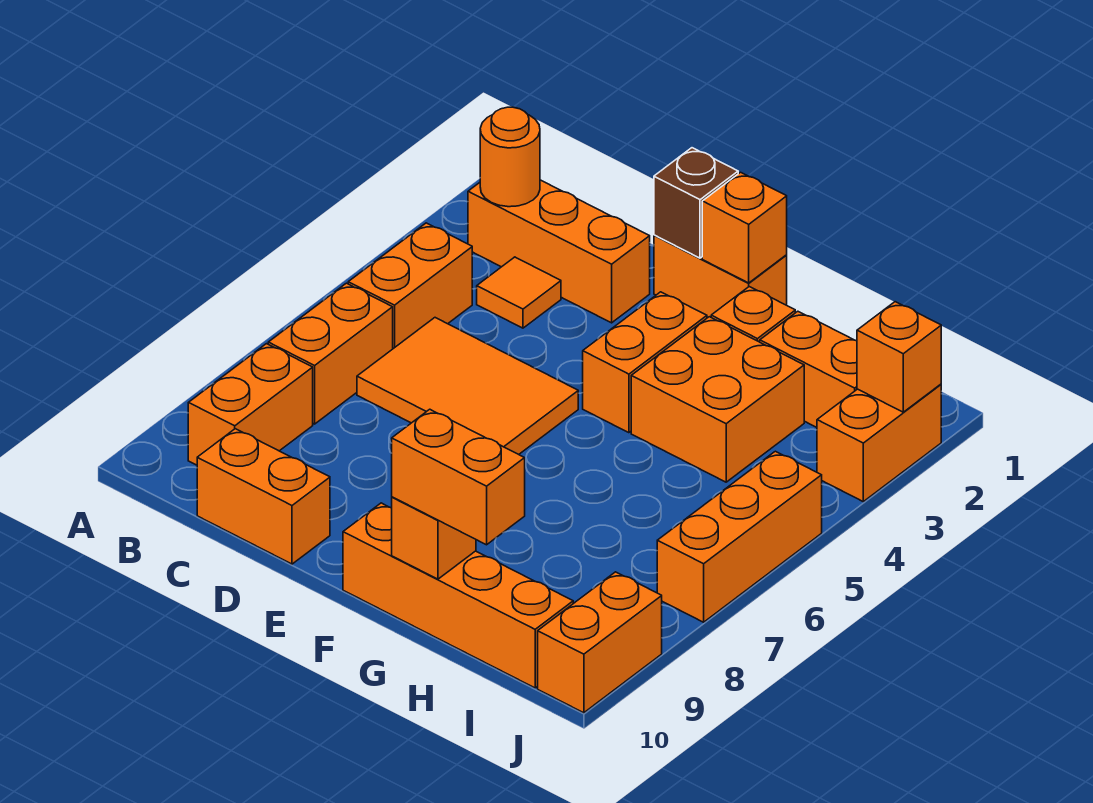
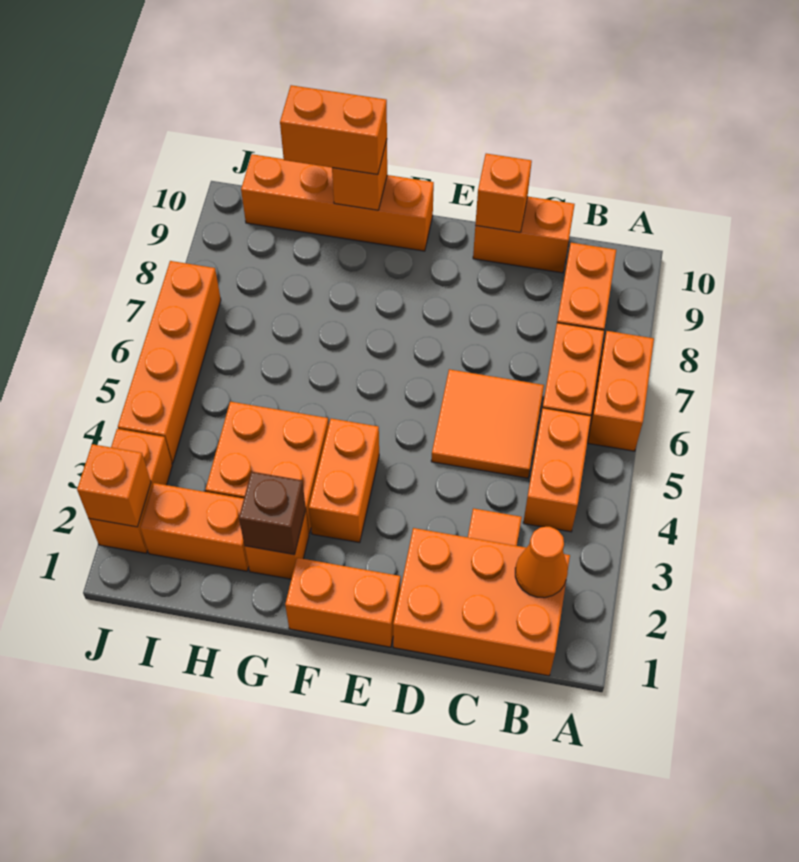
orange brick B2:D2 level 1 -> orange brick B1:D2 level 1
orange round brick B2 level 2 -> orange cone B2 level 2
orange tile C5:E6 level 1 -> orange tile C5:D6 level 1
brown brick E1 level 2 -> brown brick G2 level 2
orange brick F1 level 2 -> orange brick D10 level 2
orange brick J5:J7 level 1 -> orange brick J4:J7 level 1
orange brick J9:J10 level 1 -> orange brick A6:A7 level 1

